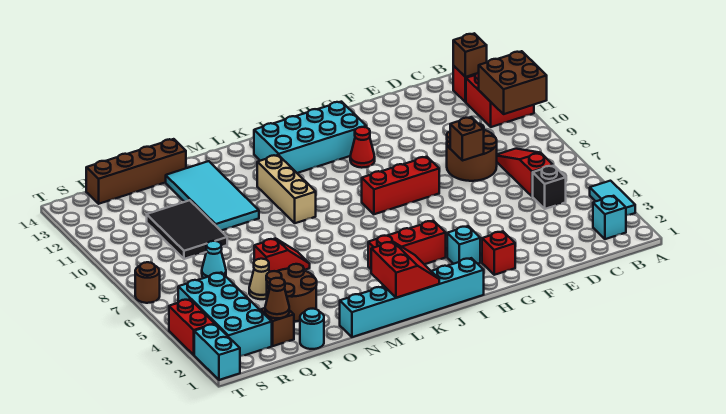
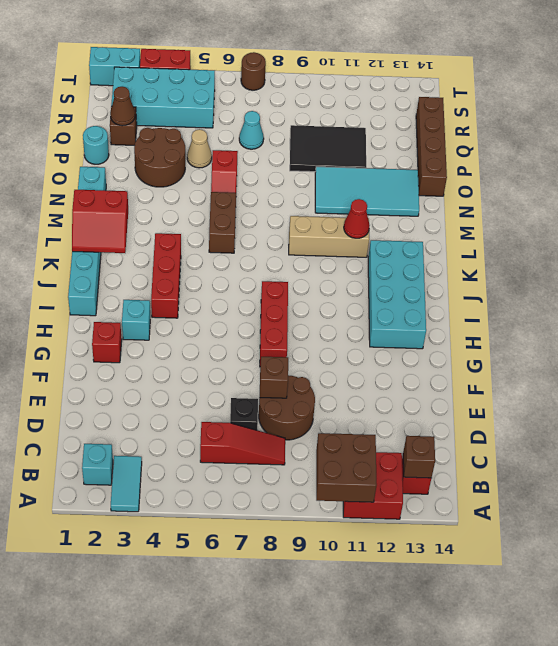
cyan tile A3:A4 level 1 -> cyan tile A3:B3 level 1
black brick C5 level 1 -> black brick D7 level 1
red cone H11 level 1 -> red cone L11 level 2
none -> brown brick L6:M6 level 1

